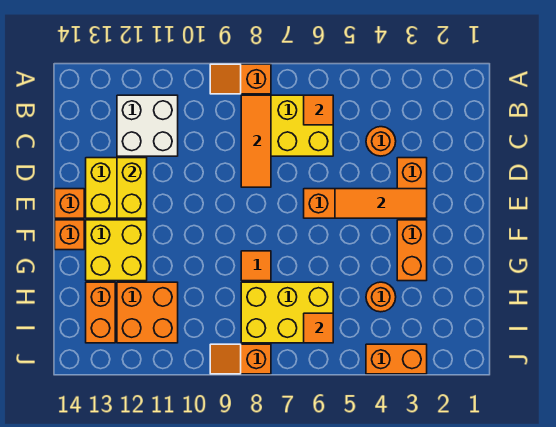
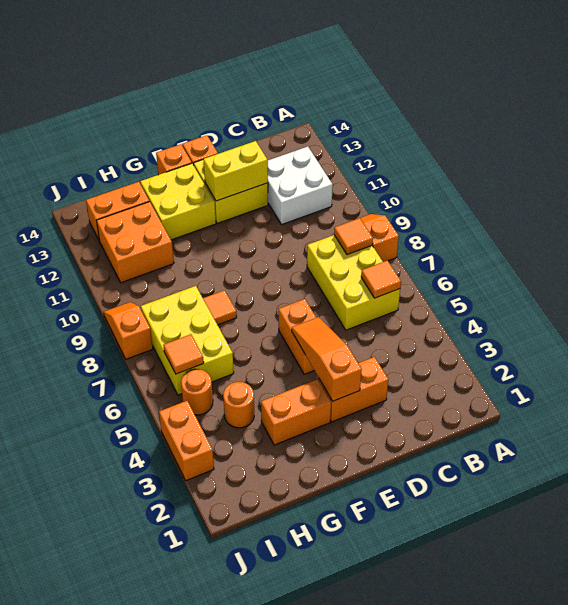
orange tile B8:D8 level 2 -> orange tile B8 level 2
orange round brick C4 level 1 -> orange round brick I5 level 1
orange tile E3:E5 level 2 -> orange slope E3:E5 level 2 top 3

